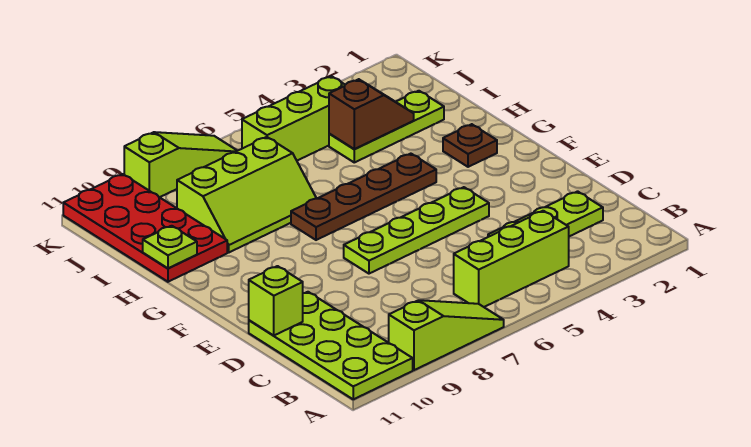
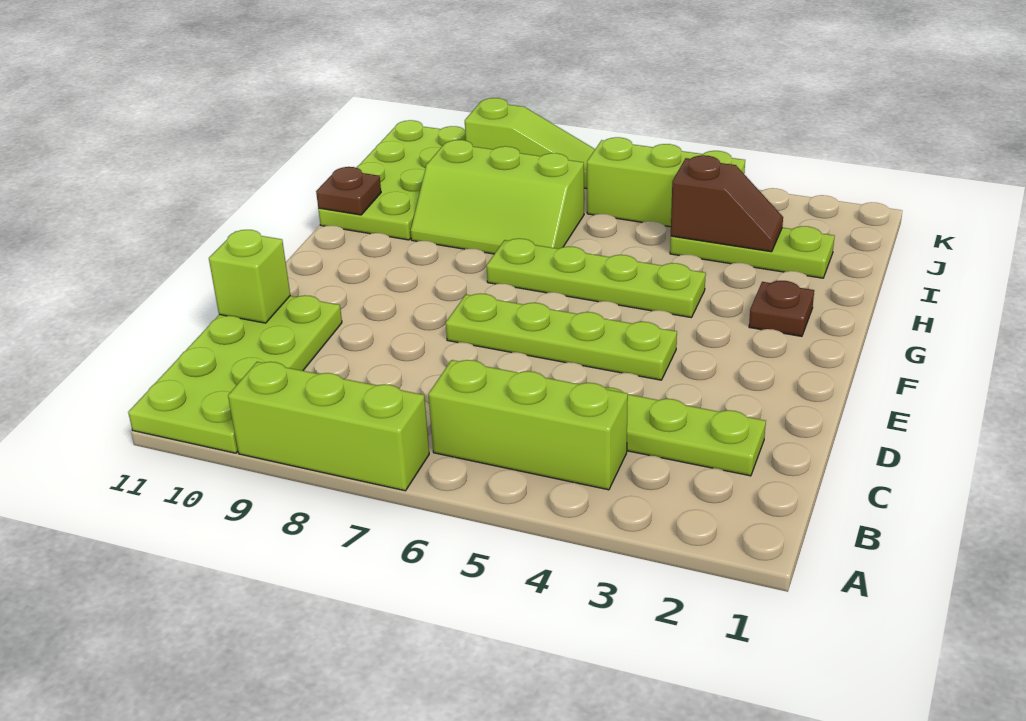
lime slope A7:A9 level 1 top 9 -> lime brick A7:A9 level 1
brown plate G4:G7 level 1 -> lime plate G4:G7 level 1
red plate H10:K11 level 1 -> lime plate H10:K11 level 1
lime plate H11 level 2 -> brown plate H11 level 2

